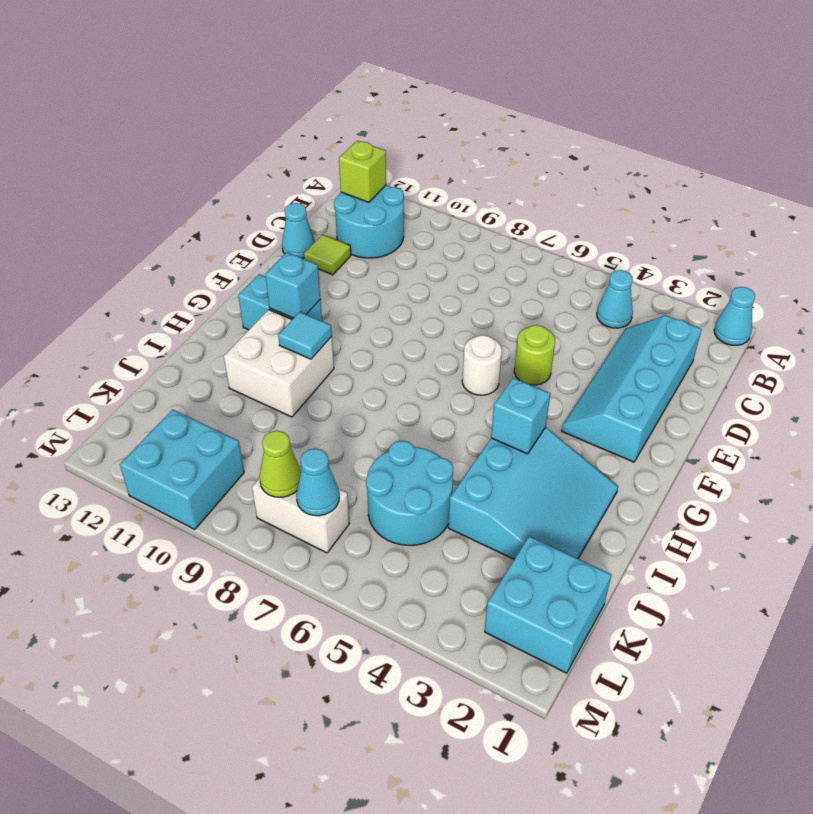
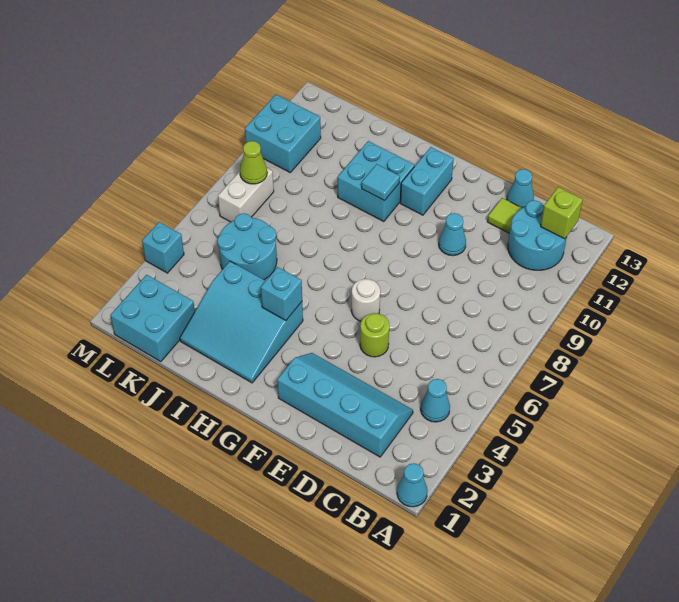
cyan brick G11 level 2 -> cyan brick M4 level 1
white brick H10:I11 level 1 -> cyan brick H10:I11 level 1
cyan cone L7 level 2 -> cyan cone E10 level 1

